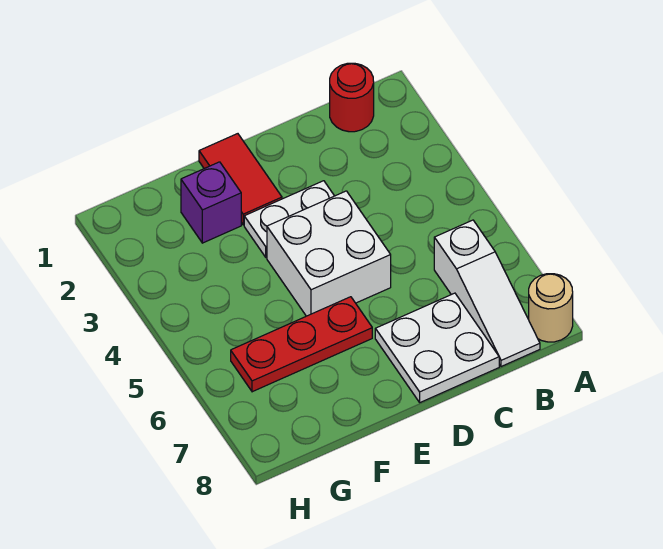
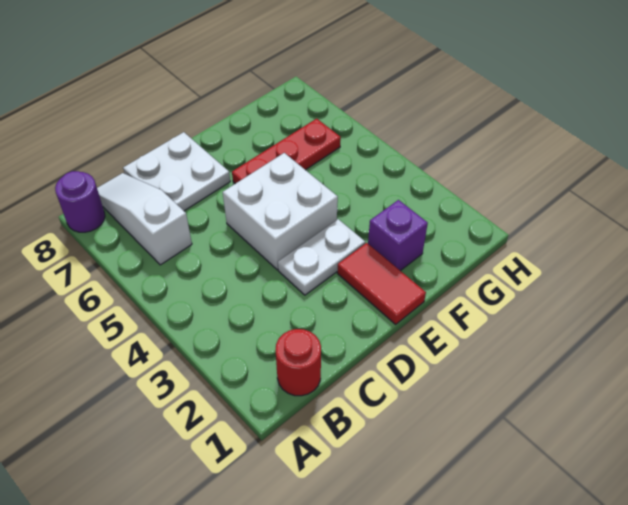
tan round brick A8 level 1 -> purple round brick A8 level 1

